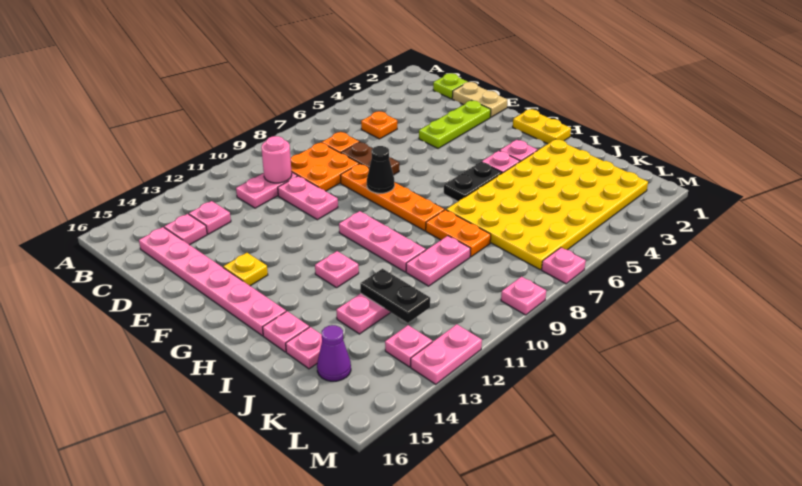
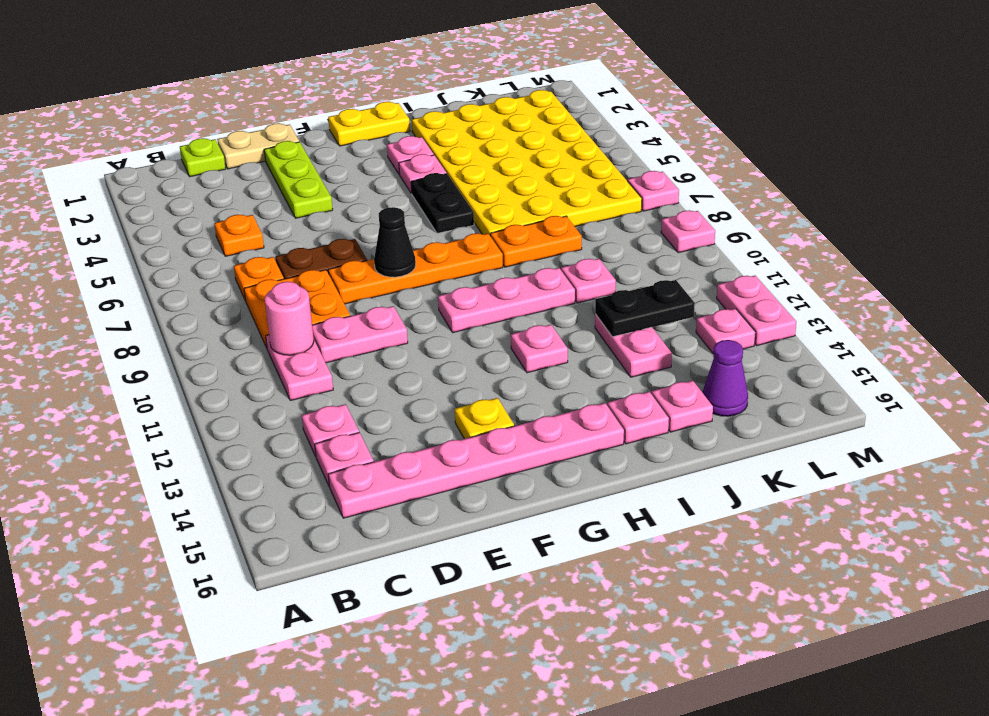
pink plate J9:J10 level 1 -> pink plate J10 level 1

